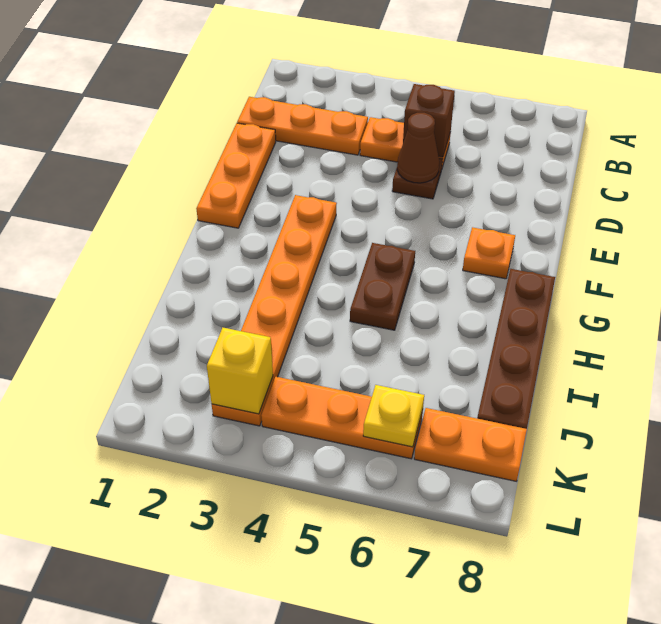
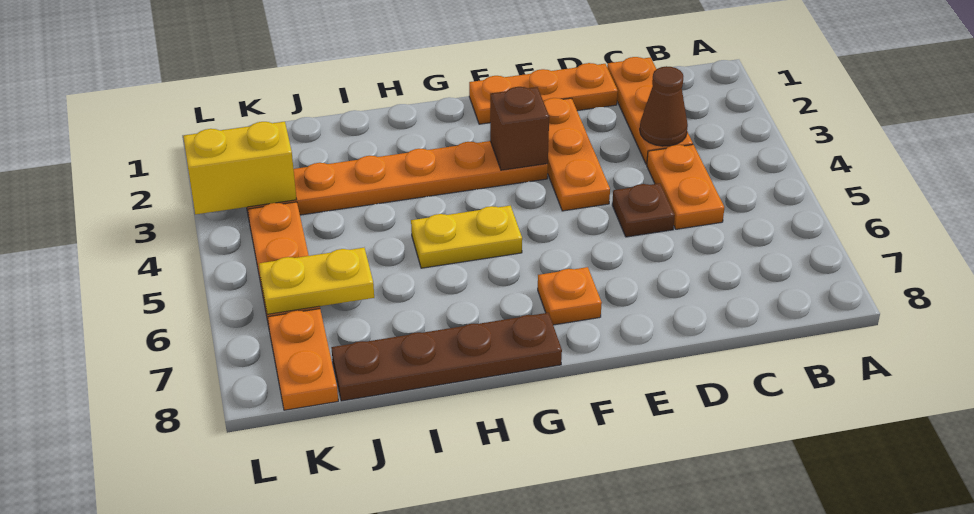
brown brick C5 level 2 -> brown brick F3 level 2
brown cone D5 level 2 -> brown cone C3 level 2
none -> orange plate E2:E4 level 1
brown plate G5:H5 level 1 -> yellow plate G5:H5 level 1
yellow brick K3 level 2 -> yellow brick K3:L3 level 2
yellow plate K6 level 2 -> yellow plate J6:K6 level 2

